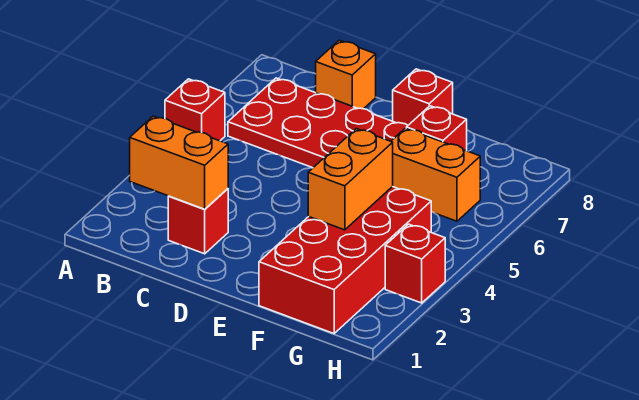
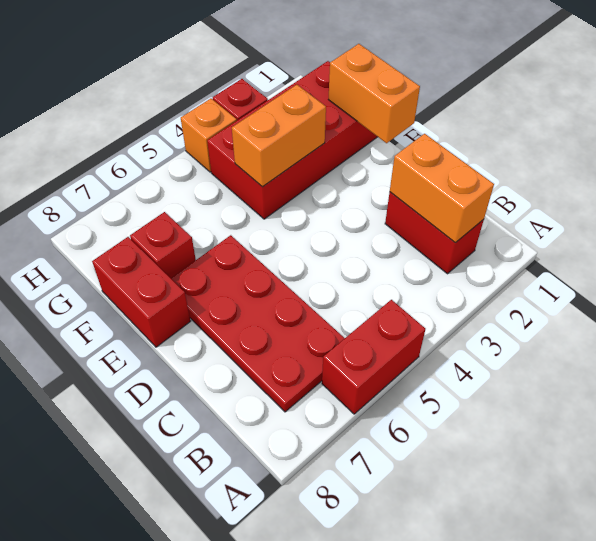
red brick A5 level 1 -> red brick A5:A6 level 1
red brick C2 level 1 -> red brick B2:C2 level 1
orange brick C8 level 1 -> orange brick H4 level 1
red brick E8 level 1 -> red brick E8:F8 level 1
orange brick F6:G6 level 1 -> orange brick E1:F1 level 2

